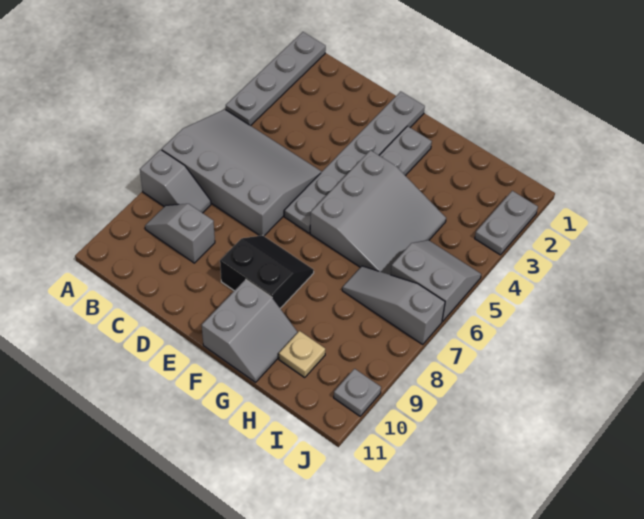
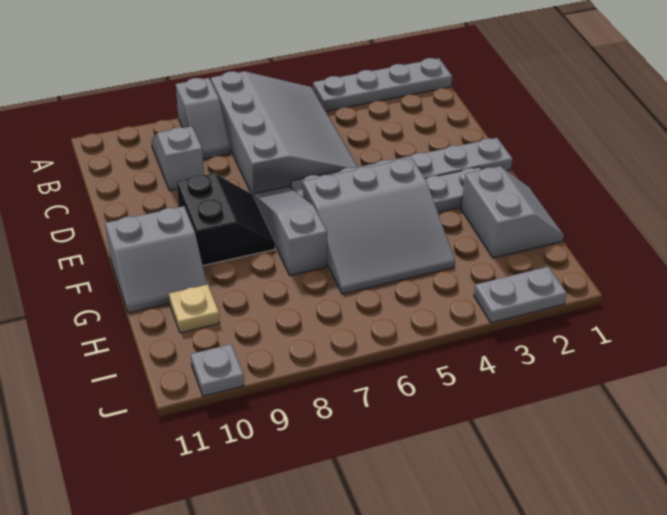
grey slope H7:J7 level 1 top J -> grey slope E7:G7 level 1 top G
grey slope I5:J6 level 1 top 6 -> grey slope G1:H2 level 1 top 2

